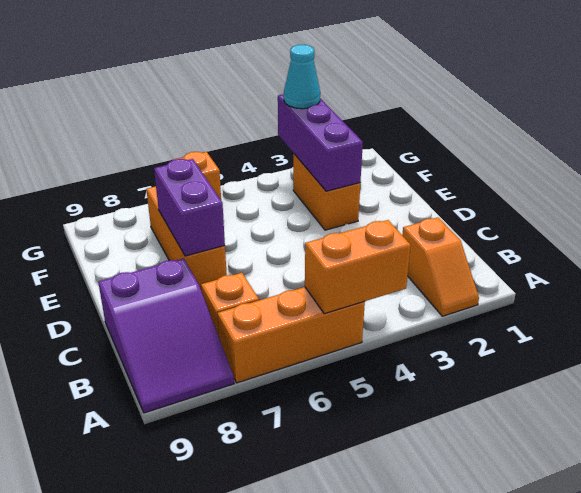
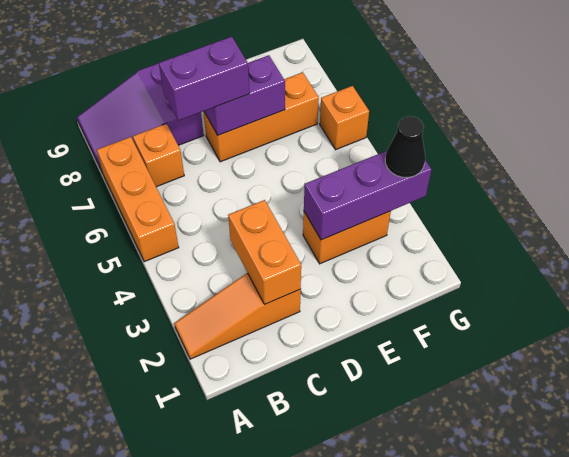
orange slope A2:B2 level 1 top B -> orange slope A2:C2 level 1 top C
orange brick A4:A5 level 2 -> orange brick C2:C3 level 2
none -> purple brick C7:D7 level 3
cyan cone G3 level 3 -> black cone G3 level 3

